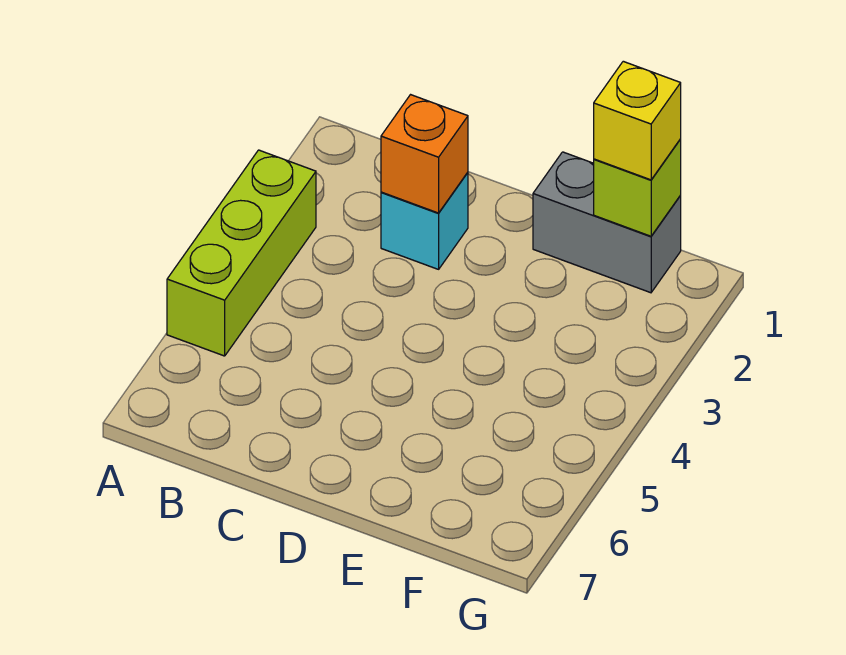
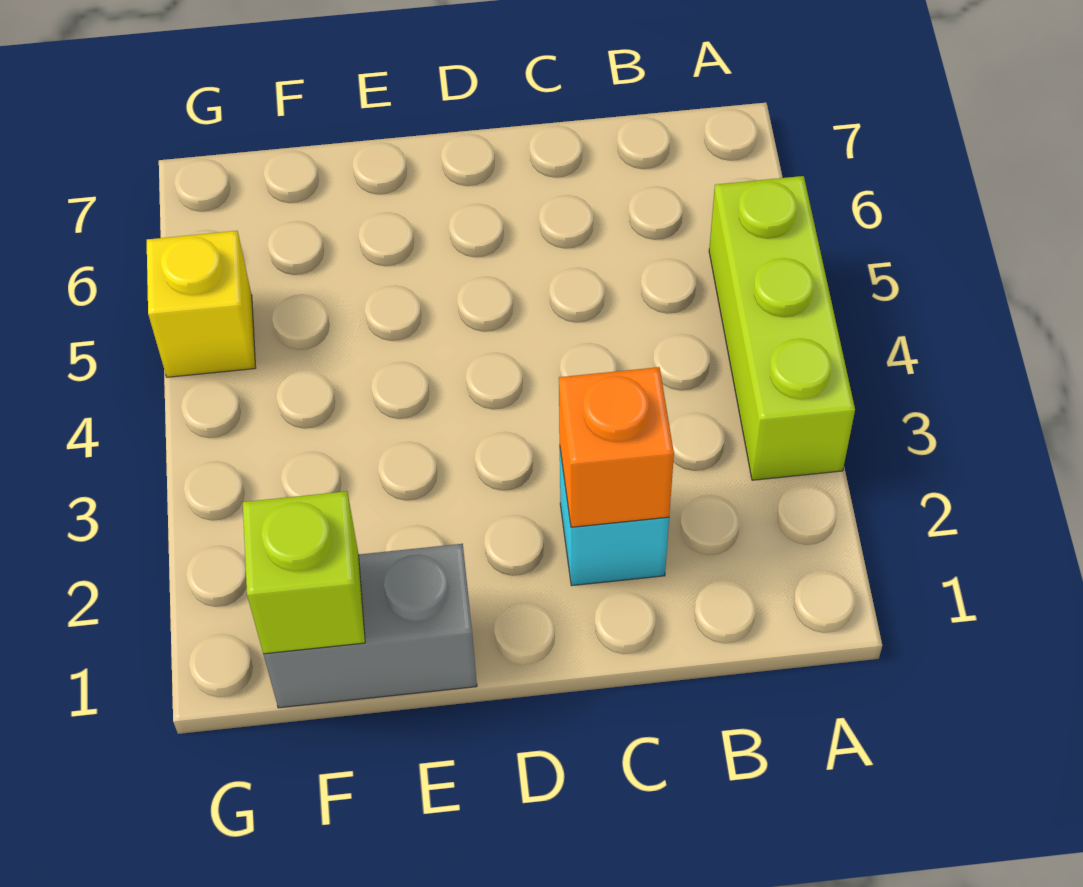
yellow brick F1 level 3 -> yellow brick G5 level 1

